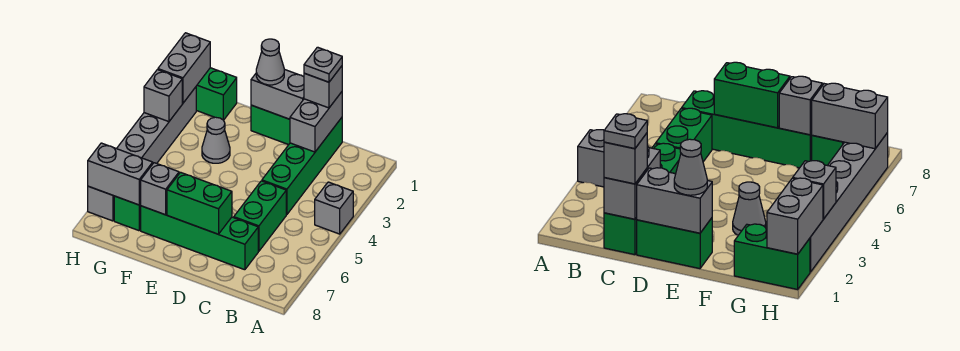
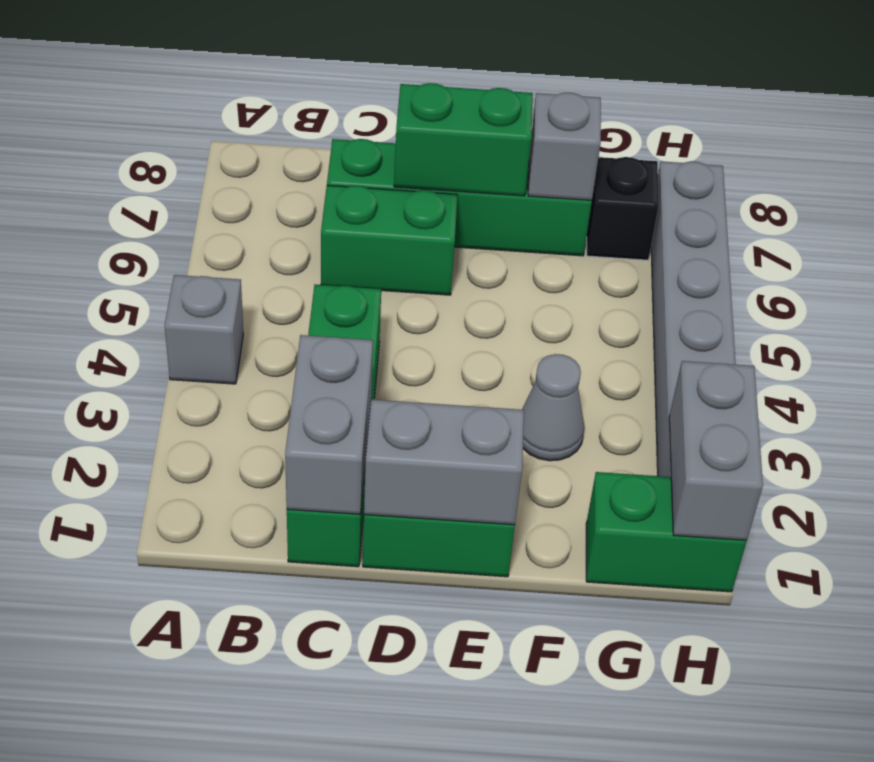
grey brick C1 level 3 -> none
grey plate C1 level 4 -> none
green brick C5:C6 level 1 -> green brick C6:D6 level 1
grey cone E1 level 3 -> none
green brick G7 level 1 -> black brick G7 level 1
grey brick G7:H7 level 2 -> none
grey brick H3 level 2 -> none

